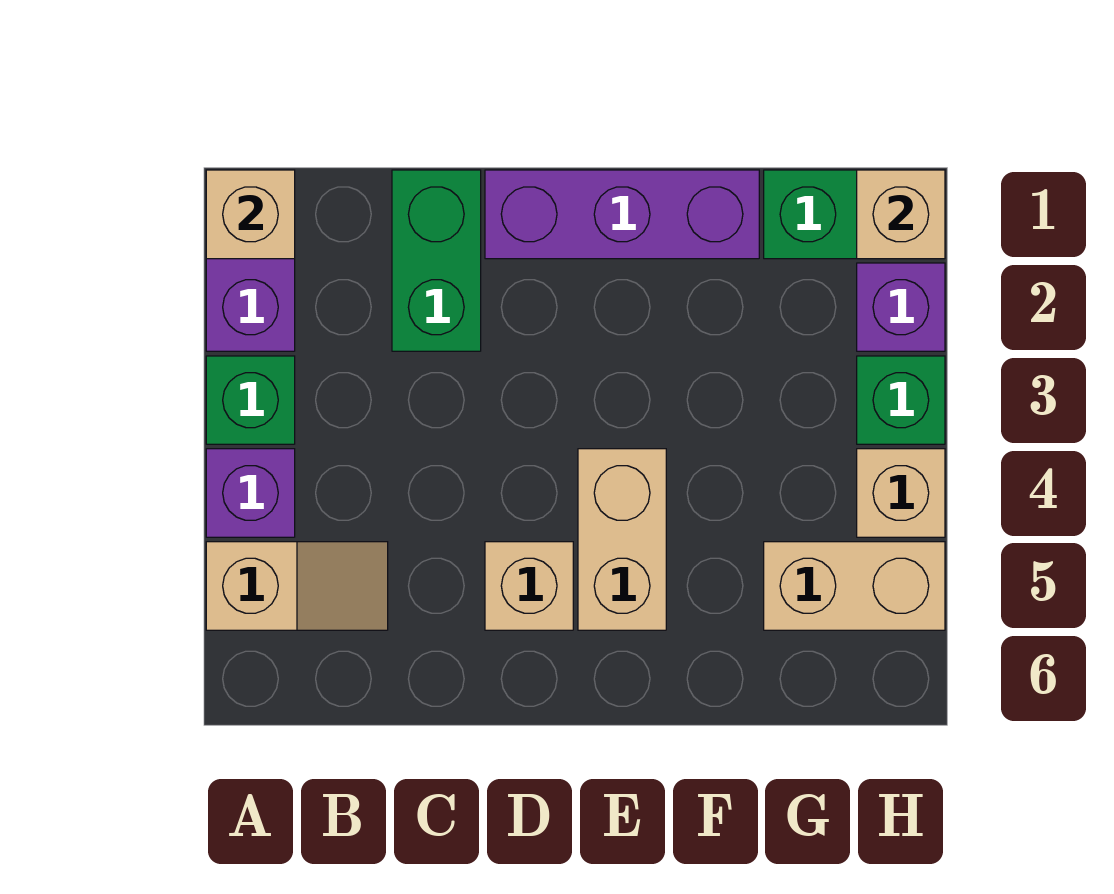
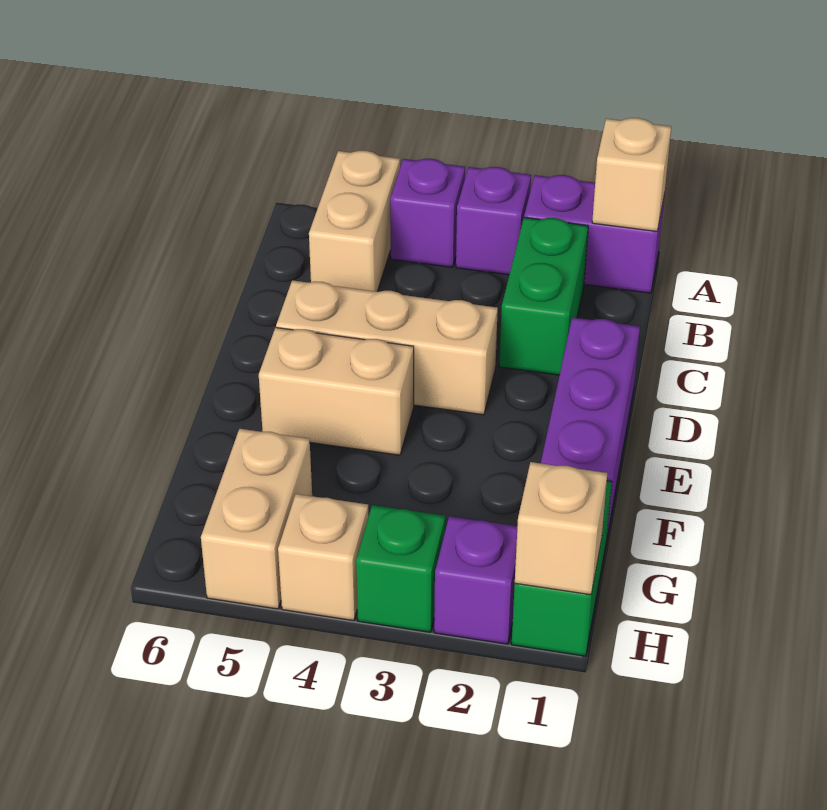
green brick A3 level 1 -> purple brick A3 level 1
tan slope A5:B5 level 1 top A -> tan brick A5:B5 level 1
green brick C1:C2 level 1 -> green brick B2:C2 level 1
tan brick D5 level 1 -> tan brick D3:D5 level 1

